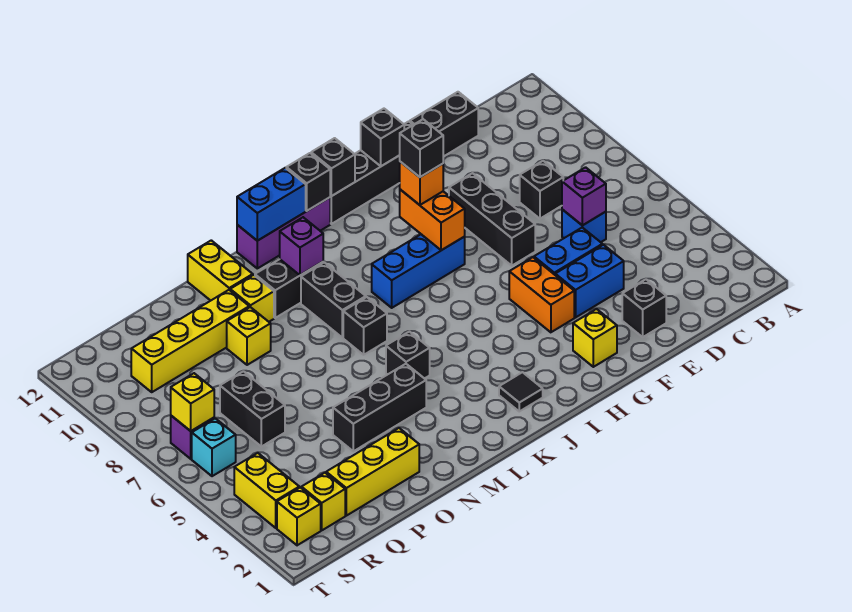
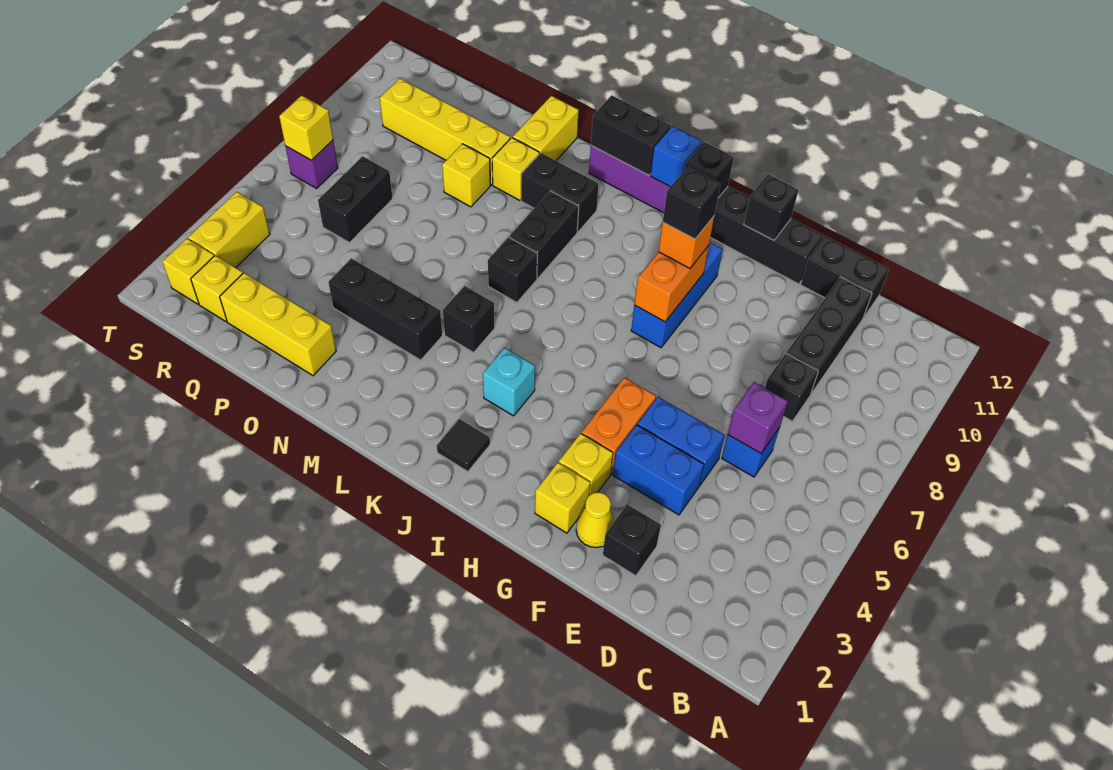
none -> yellow cone F2 level 1
black brick F7:F9 level 1 -> black brick D9:D11 level 1
none -> yellow brick G3 level 1
blue brick H8:J8 level 1 -> blue brick H8:H10 level 1
black brick J12 level 2 -> blue brick J12 level 2
blue brick K12:L12 level 2 -> black brick K12:L12 level 2
purple brick L10 level 2 -> none
cyan brick S6 level 1 -> cyan brick J4 level 1

